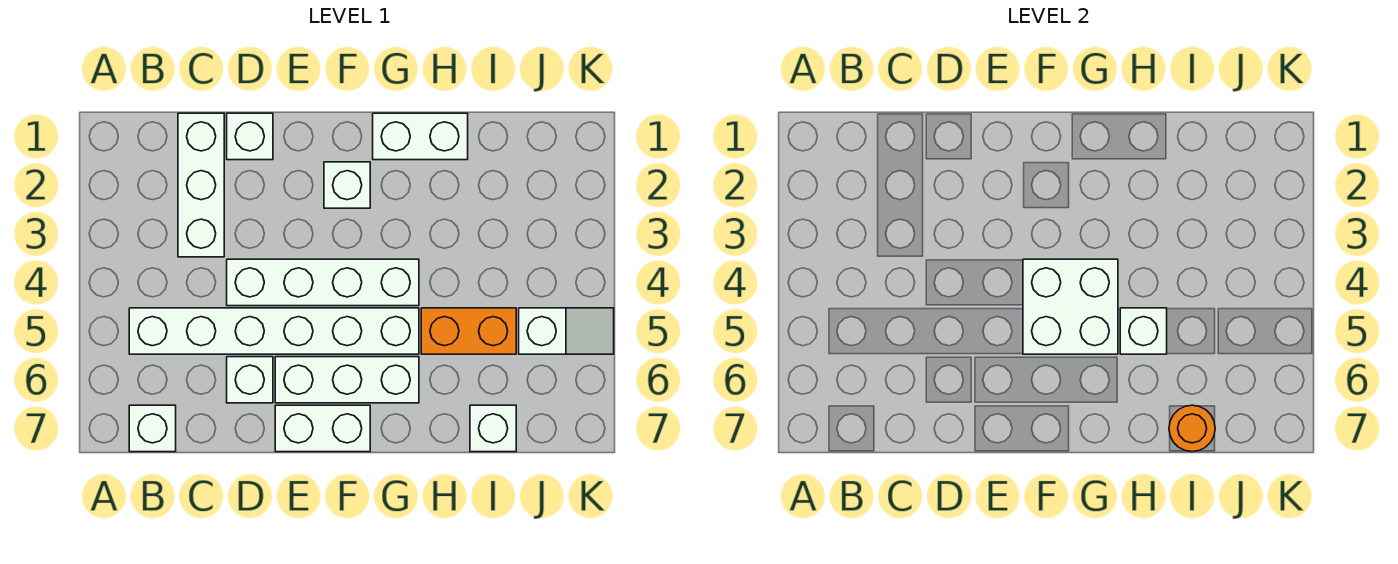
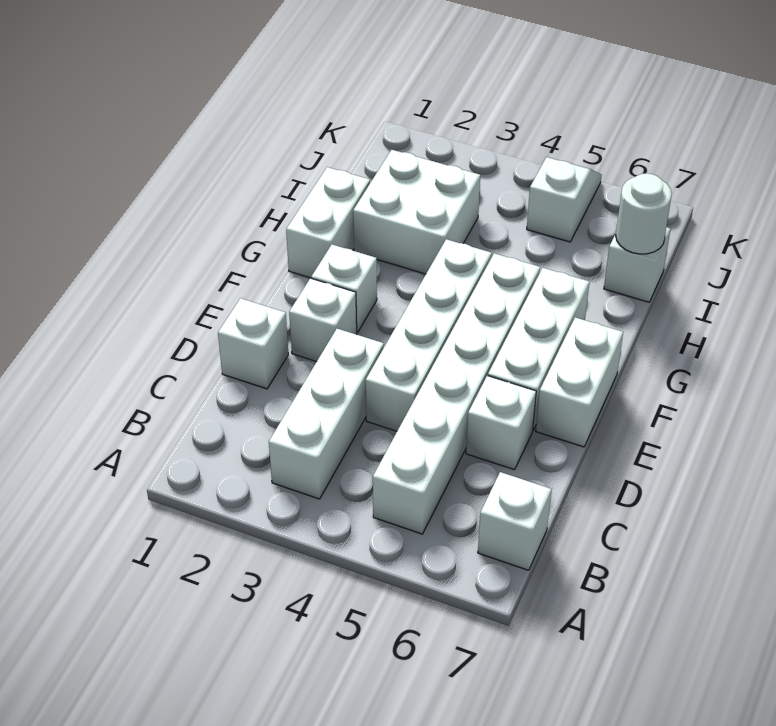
white brick C1:C3 level 1 -> white brick B3:D3 level 1
white brick F4:G5 level 2 -> white brick H2:I3 level 1
orange brick H5:I5 level 1 -> none
white brick H5 level 2 -> white brick E2 level 1
orange round brick I7 level 2 -> white round brick I7 level 2

